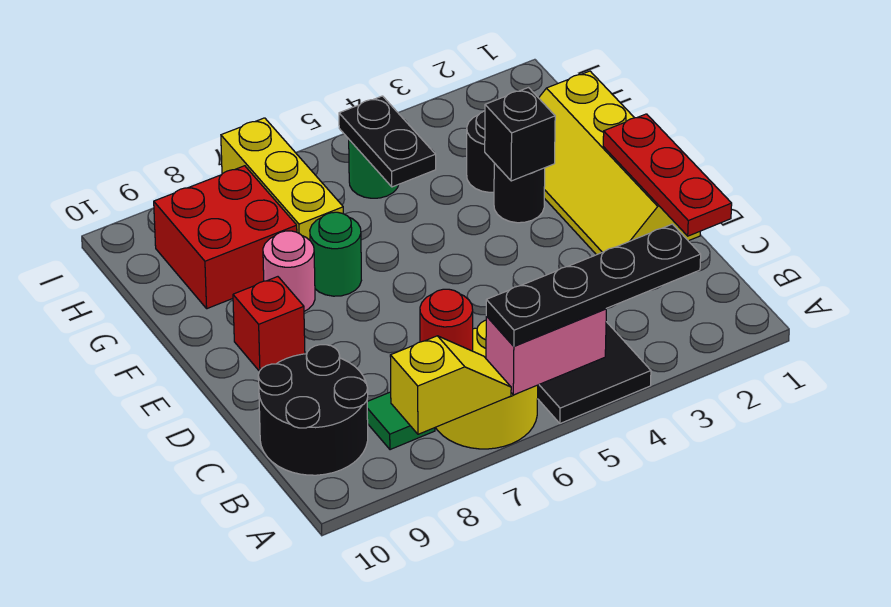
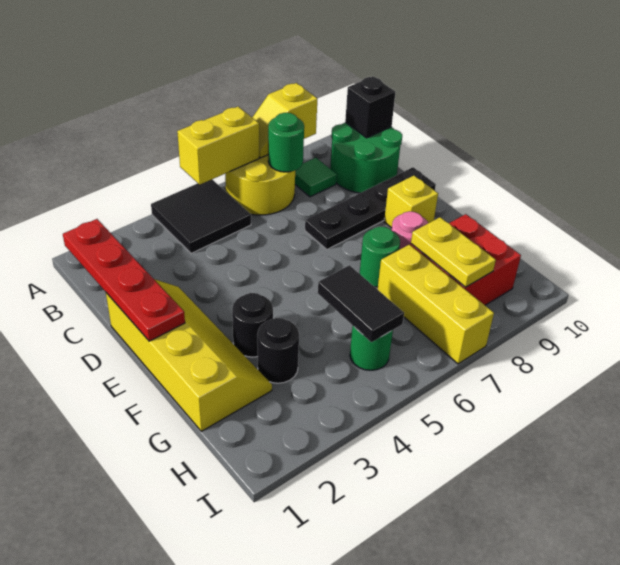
black plate A3:A6 level 3 -> black plate D7:D10 level 1
pink brick A5:A6 level 2 -> yellow brick A5:A6 level 2
red round brick B7 level 2 -> green round brick B7 level 2
black round brick B9:C10 level 1 -> green round brick B9:C10 level 1
red plate C1:E1 level 2 -> red plate B1:E1 level 2
red brick E9 level 1 -> yellow brick E9 level 1
black brick F3 level 2 -> black brick B10 level 2
black plate G5:H5 level 2 -> black tile G5:H5 level 2
none -> yellow plate G8:H8 level 2

